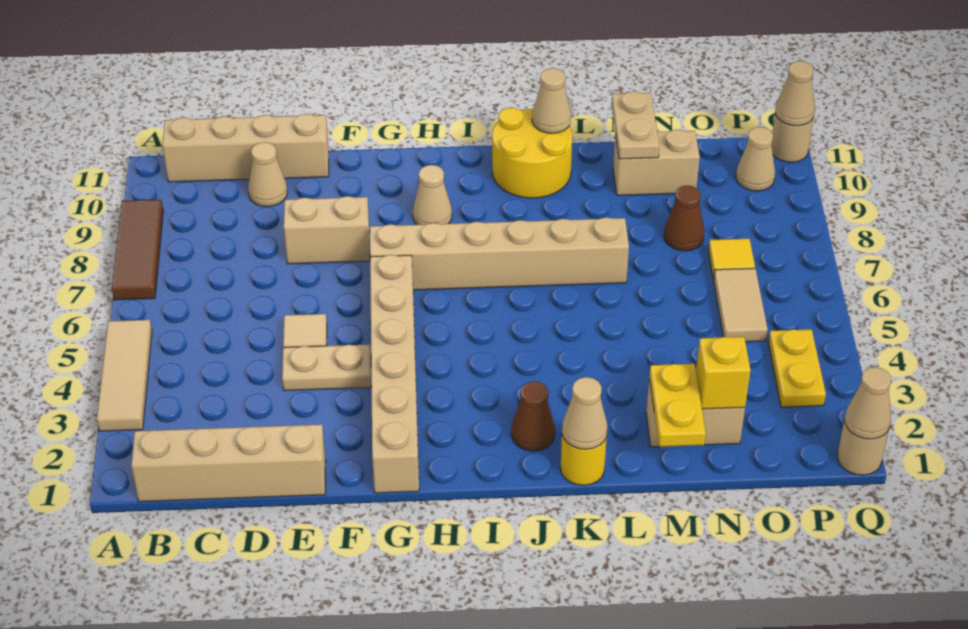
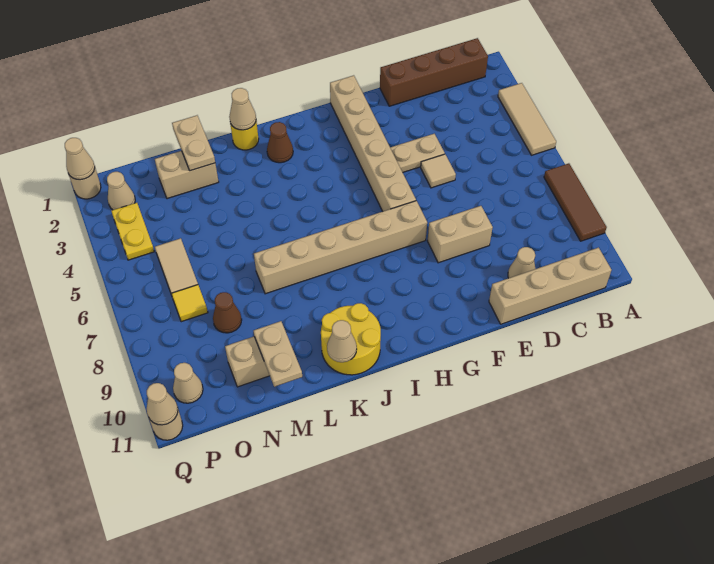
tan brick B1:E1 level 1 -> brown brick B1:E1 level 1
tan cone H9 level 1 -> tan cone P2 level 1
yellow plate M1:M2 level 2 -> tan plate M1:M2 level 2
yellow brick N2 level 2 -> none

